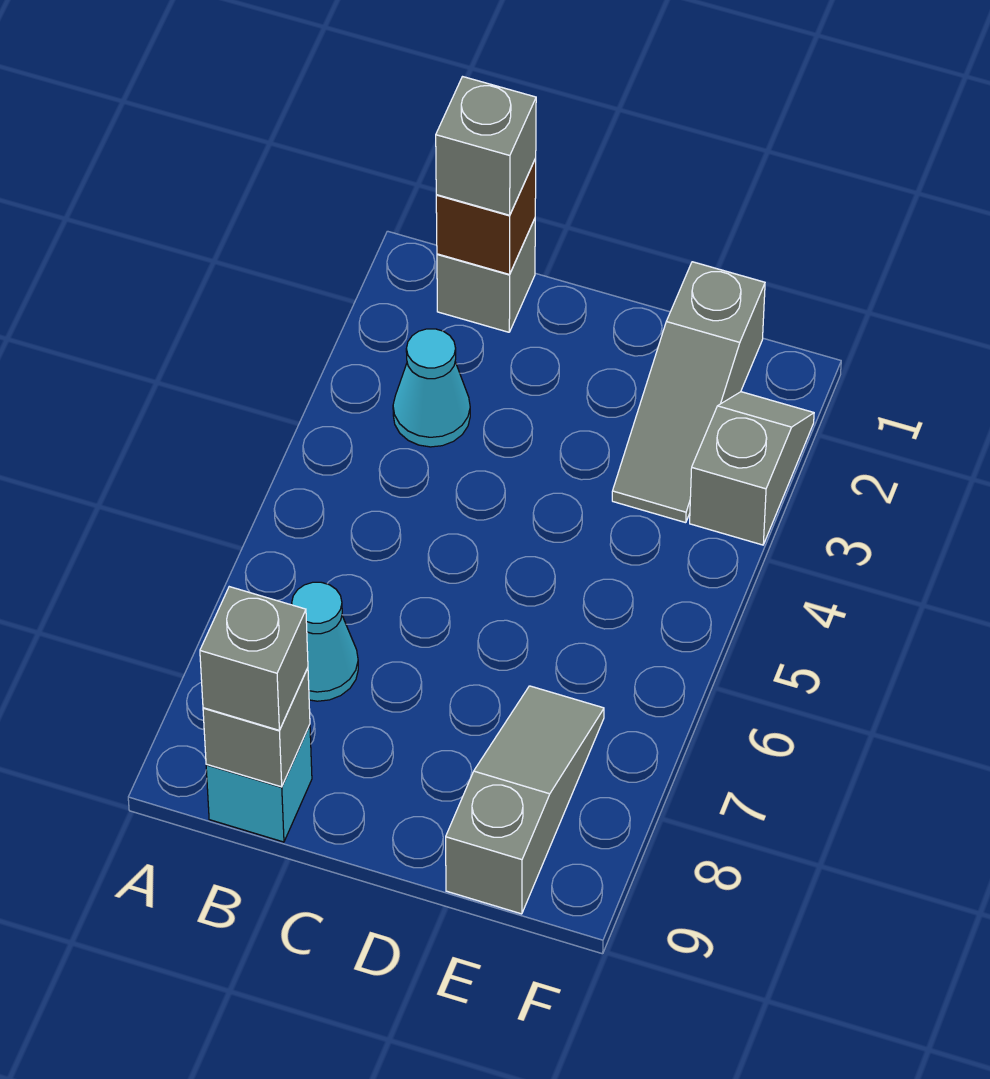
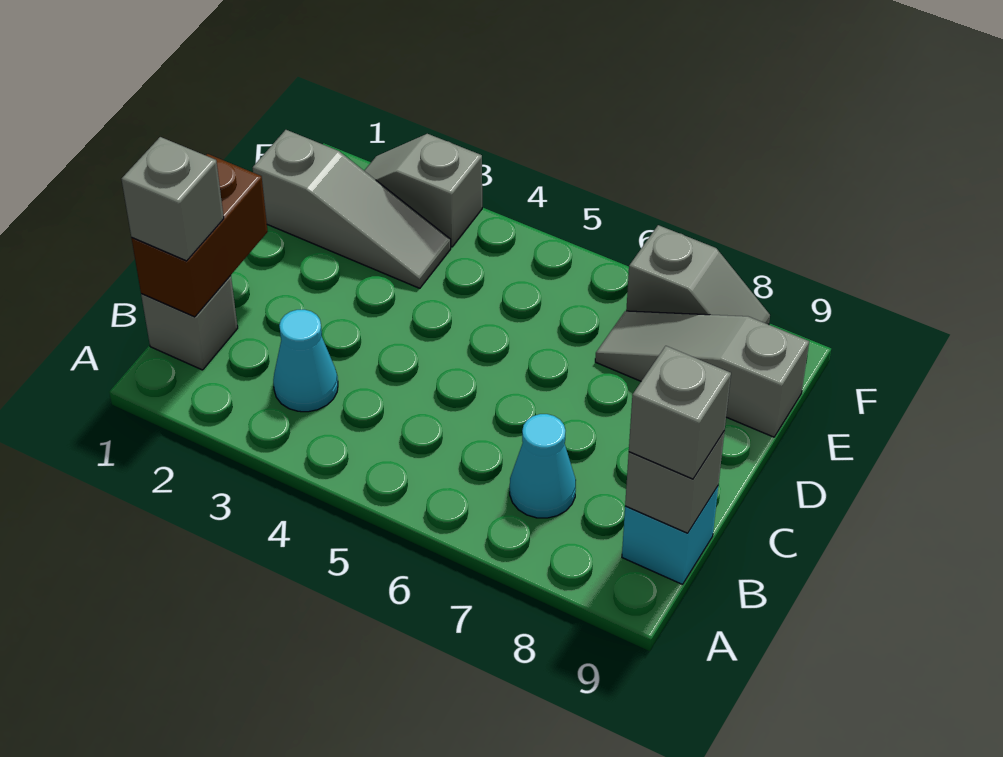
brown brick B1 level 2 -> brown brick B1:C1 level 2
none -> grey slope F7:F8 level 1 top 7

